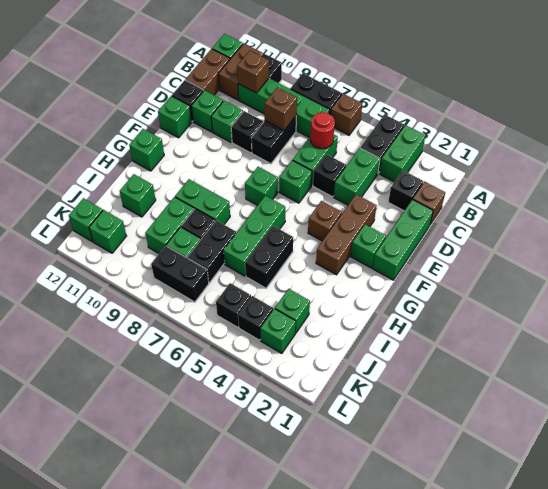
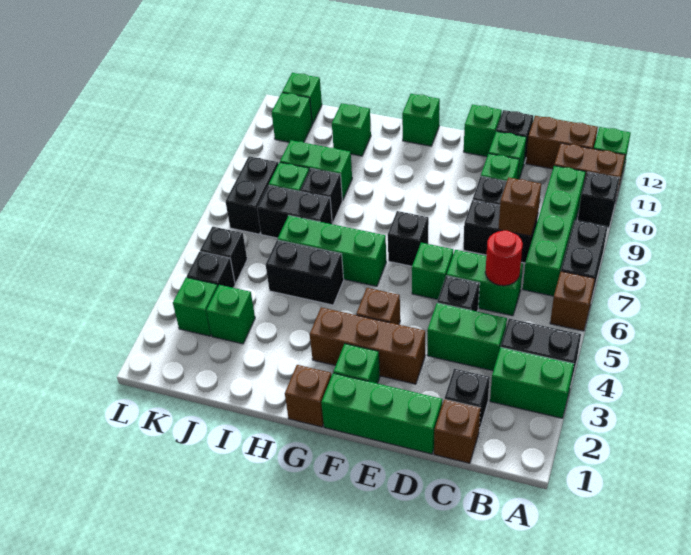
brown brick B10 level 2 -> brown brick G1 level 1
green brick F7 level 1 -> black brick F7 level 1
green brick H8:H9 level 1 -> none

